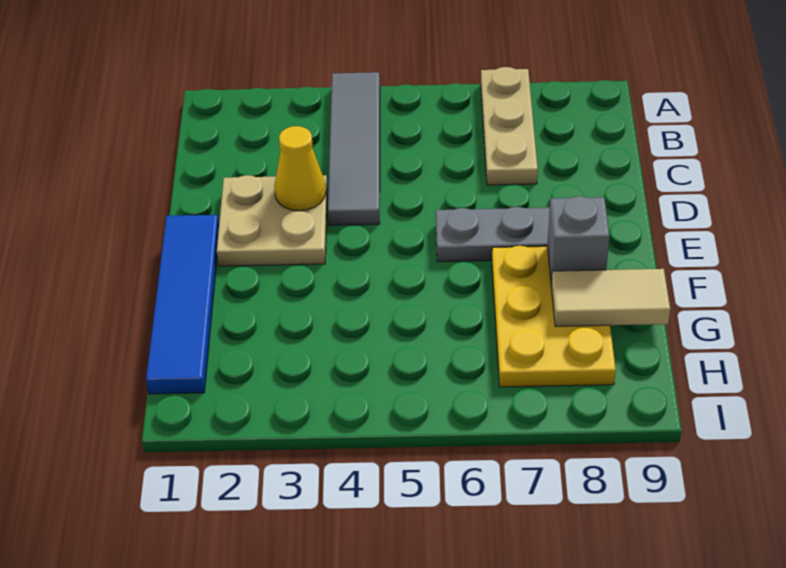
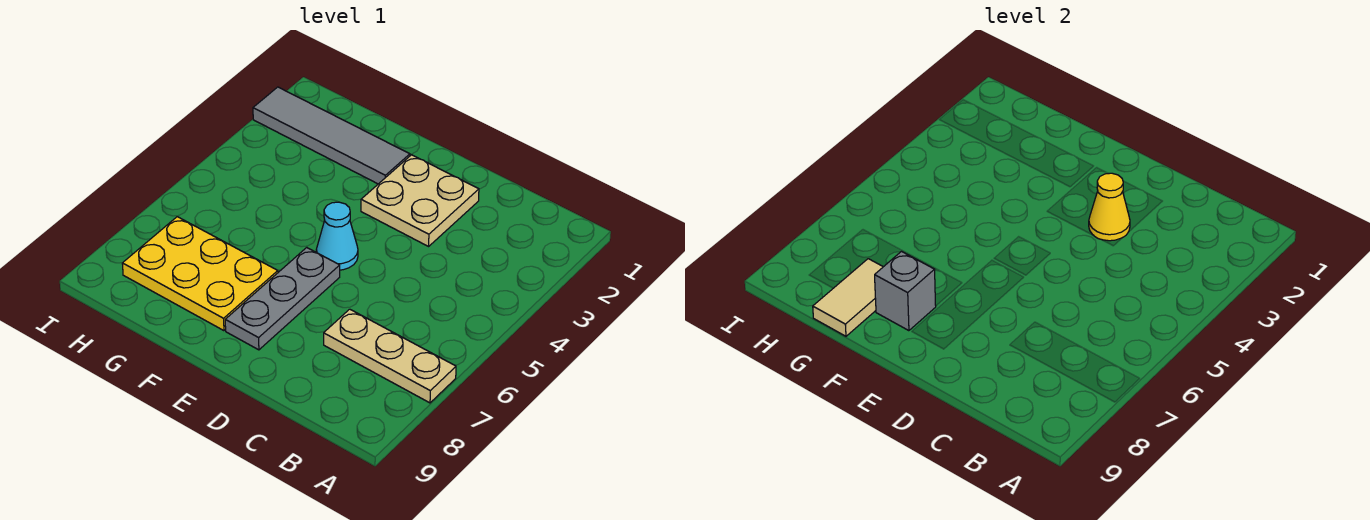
grey tile A4:D4 level 1 -> grey tile F2:I2 level 1
blue tile E1:H1 level 1 -> none
none -> cyan cone E5 level 1

